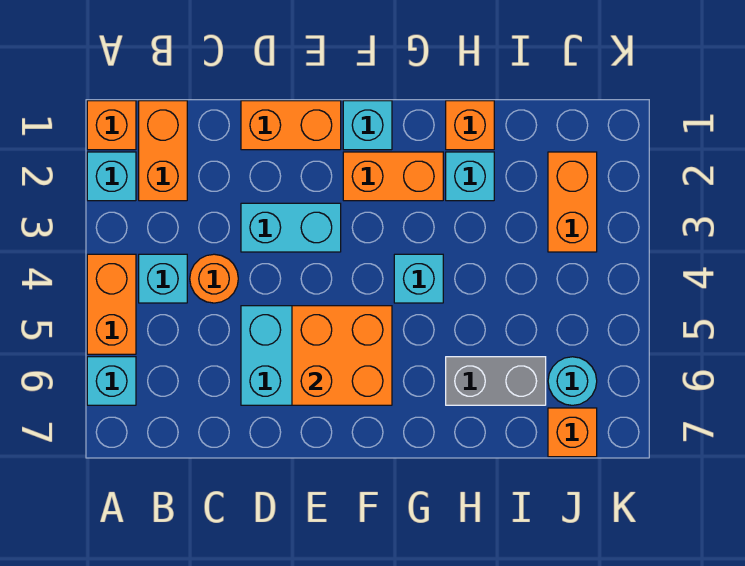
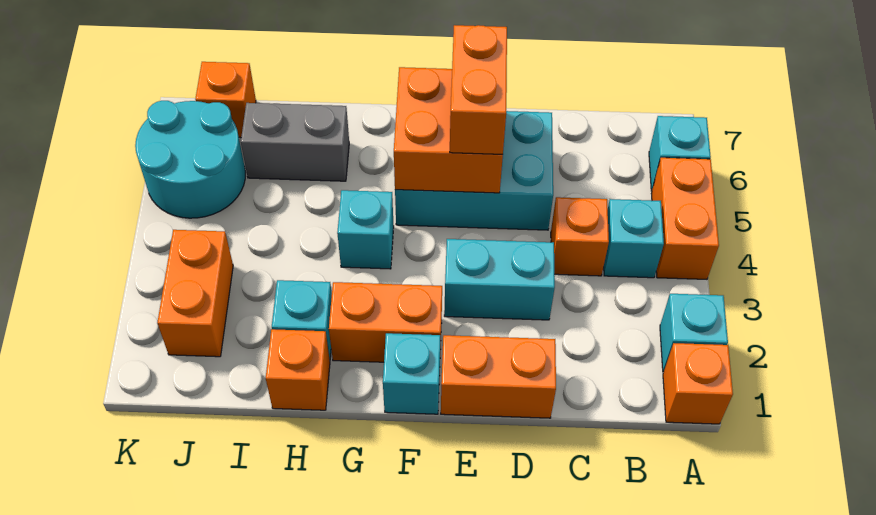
orange brick B1:B2 level 1 -> orange brick E5:E6 level 3
orange round brick C4 level 1 -> orange brick C4 level 1
cyan round brick J6 level 1 -> cyan round brick J5:K6 level 1

